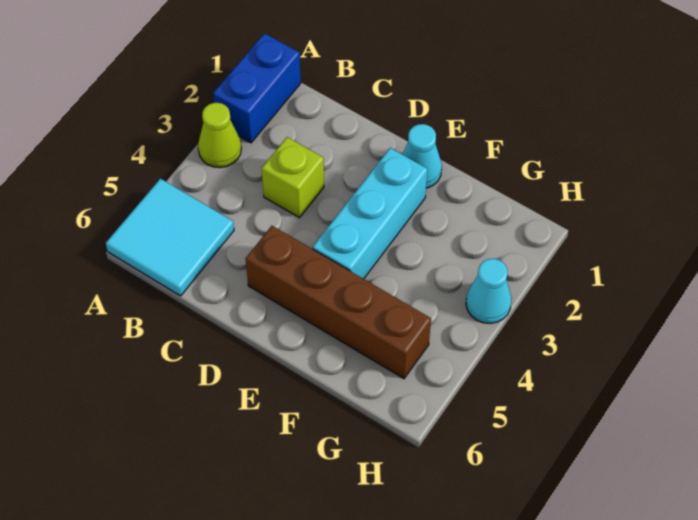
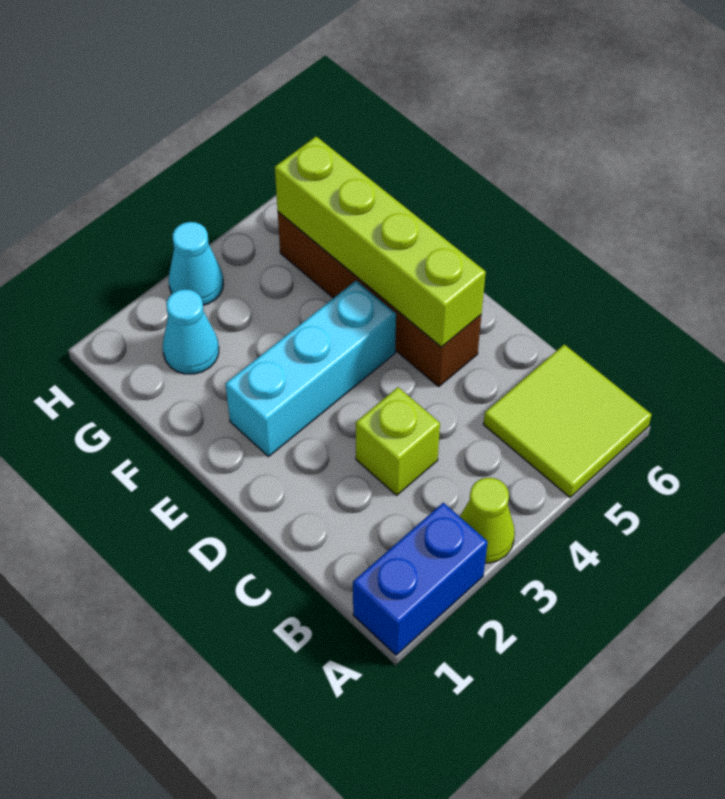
cyan tile A5:B6 level 1 -> lime tile A5:B6 level 1
none -> lime brick D5:G5 level 2
cyan cone E1 level 1 -> cyan cone G2 level 1

